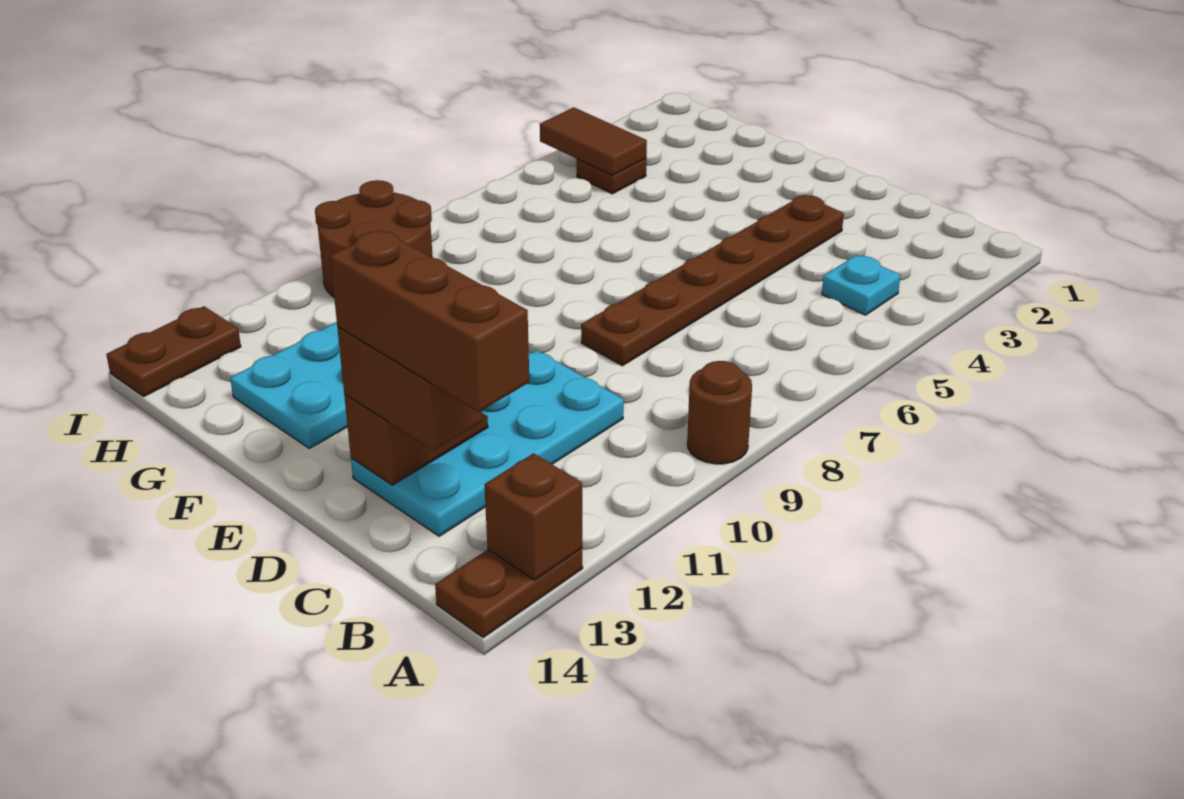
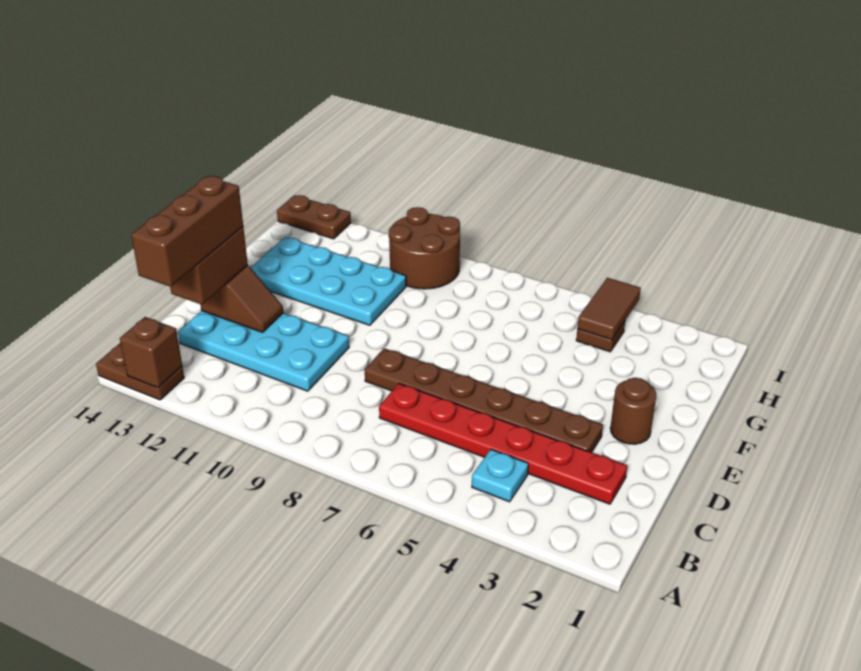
brown round brick A9 level 1 -> brown round brick E2 level 1
none -> red plate C2:C7 level 1

